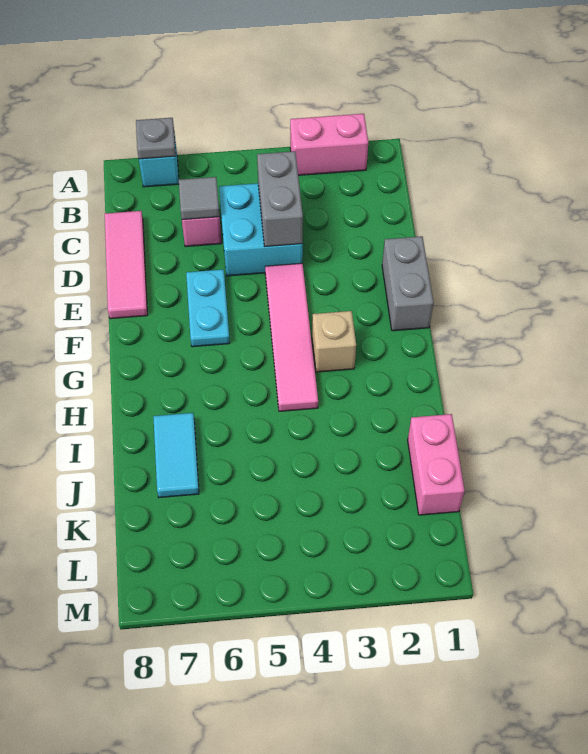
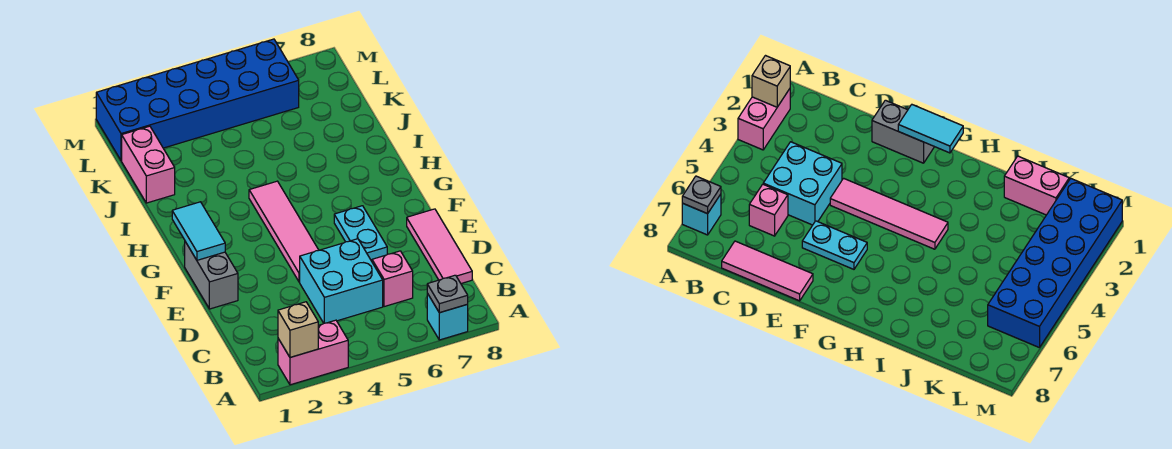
grey brick C4:D4 level 2 -> none
grey tile C6 level 2 -> none
tan brick G3 level 1 -> tan brick A2 level 2
cyan tile I7:J7 level 1 -> cyan tile F1:G1 level 2
none -> blue brick L1:M6 level 1

